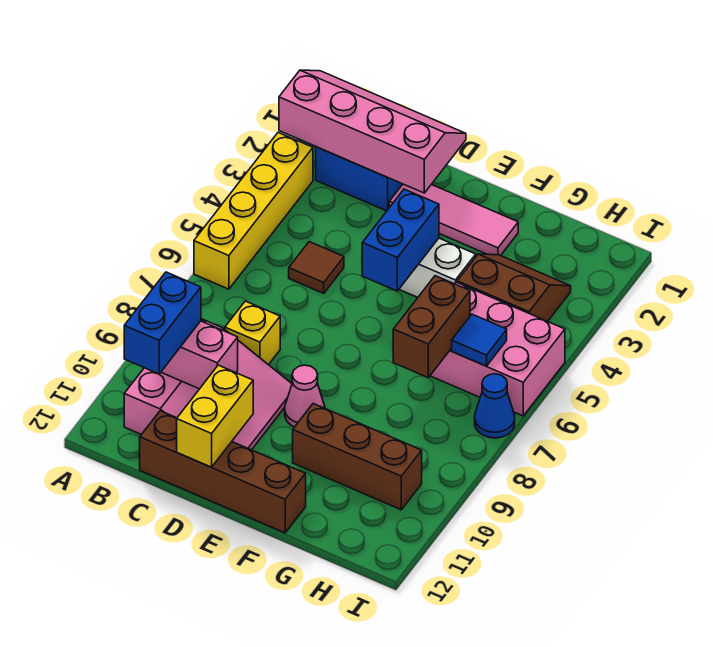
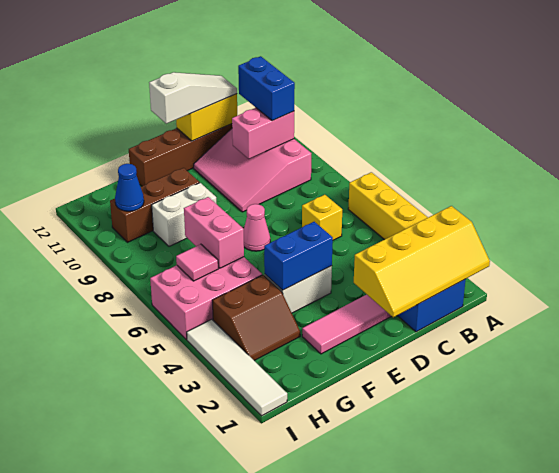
pink slope A1:D2 level 2 top 2 -> yellow slope A1:D2 level 2 top 2
brown tile C5 level 1 -> none
yellow brick C8 level 1 -> yellow brick C6 level 1
none -> white slope C12:E12 level 3 top E
yellow brick D11:D12 level 2 -> yellow brick C12:D12 level 2
blue brick E4:E5 level 2 -> blue brick E4:F4 level 2
pink cone E9 level 1 -> pink cone E7 level 1
none -> white brick F9:G9 level 1
brown brick G6:G7 level 2 -> pink brick G6:G7 level 2
blue tile H6 level 2 -> pink tile H6 level 2
none -> white tile I1:I4 level 1
blue cone I7 level 1 -> blue cone H10 level 2

